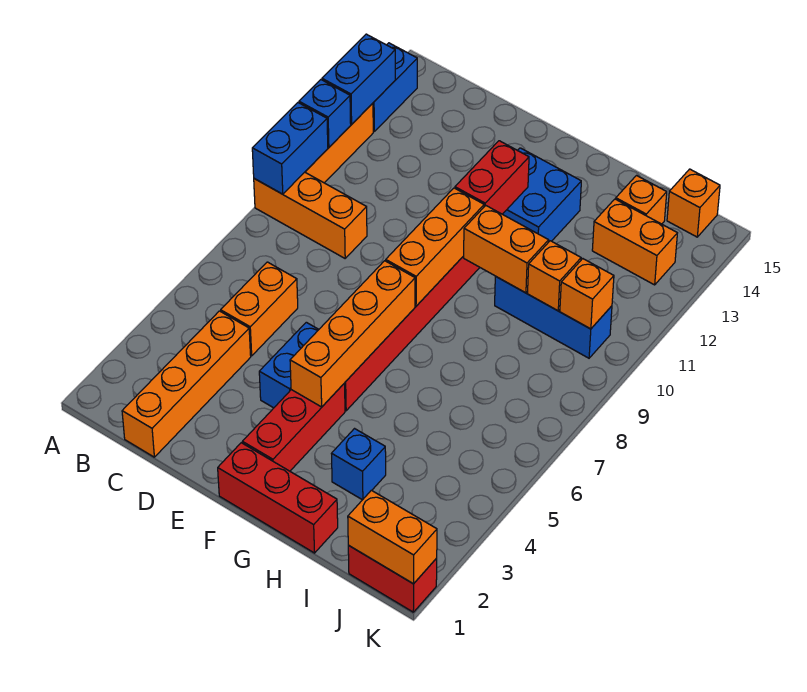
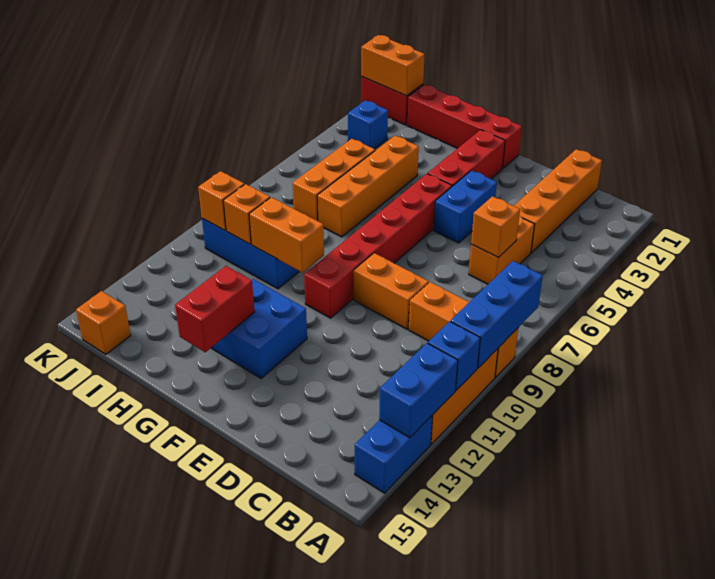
blue brick A9:A10 level 2 -> blue brick A8:A10 level 2
red brick F1:H1 level 1 -> red brick F1:I1 level 1
orange brick F4:F7 level 2 -> orange brick H4:H7 level 1
orange brick F8:F10 level 2 -> orange brick I5:I7 level 1
red brick F11:F12 level 2 -> red brick G13:G14 level 2
blue brick H3 level 1 -> blue brick J3 level 1
orange brick I13:J13 level 1 -> orange brick D9:E9 level 1
orange brick I14 level 1 -> orange brick C6 level 2

